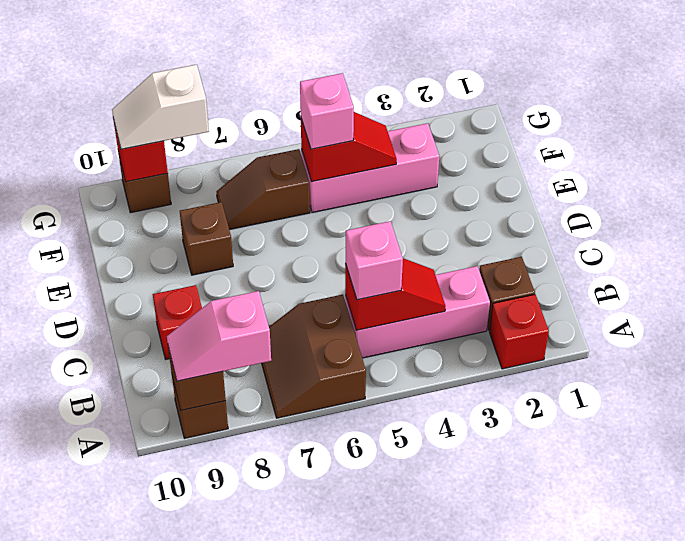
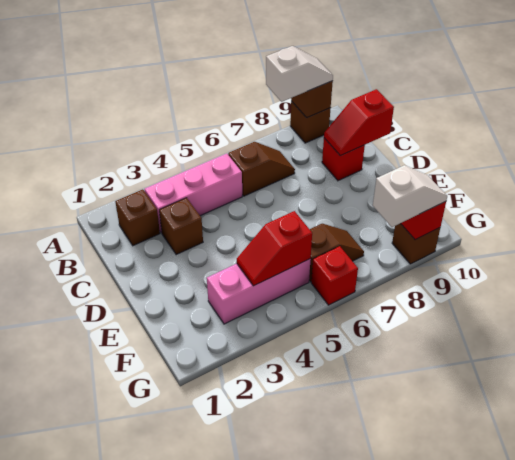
red brick A2 level 1 -> red brick G6 level 1
brown slope A6:B7 level 1 top 6 -> brown slope B6:B7 level 1 top 6
pink slope A8:A9 level 3 top 8 -> white slope A8:A9 level 3 top 8
red slope B4:B5 level 2 top 5 -> red slope C9:C10 level 2 top 10
pink brick B5 level 3 -> none
brown brick E8 level 1 -> brown brick C3 level 1
pink brick F5 level 3 -> none

